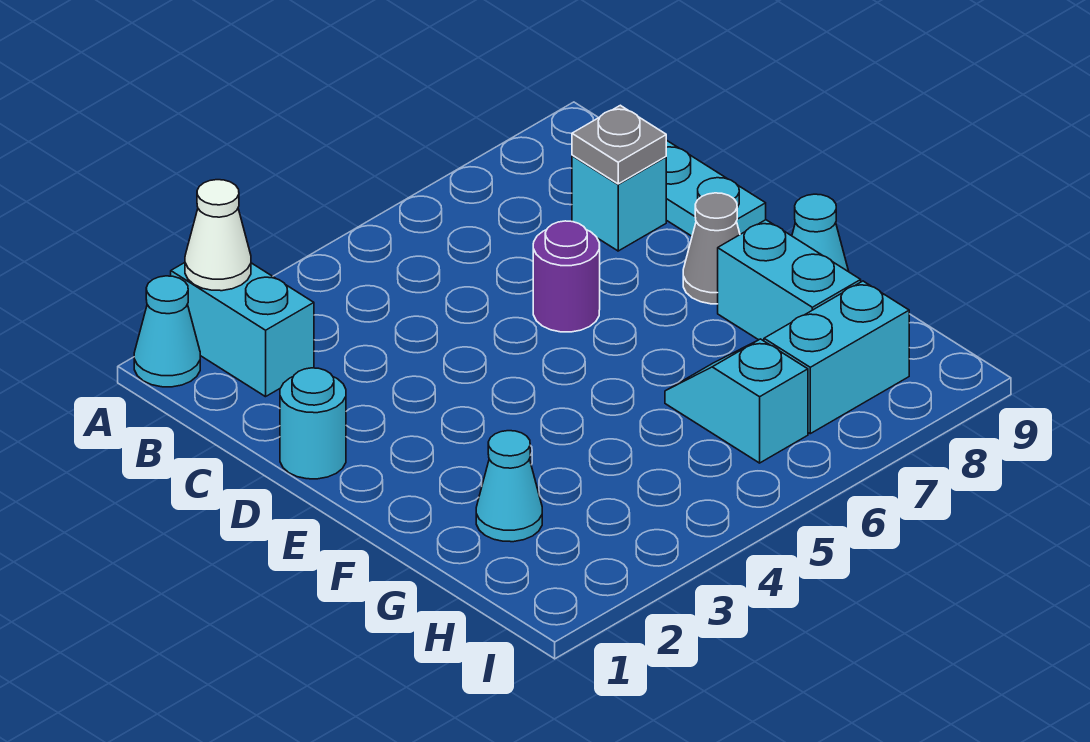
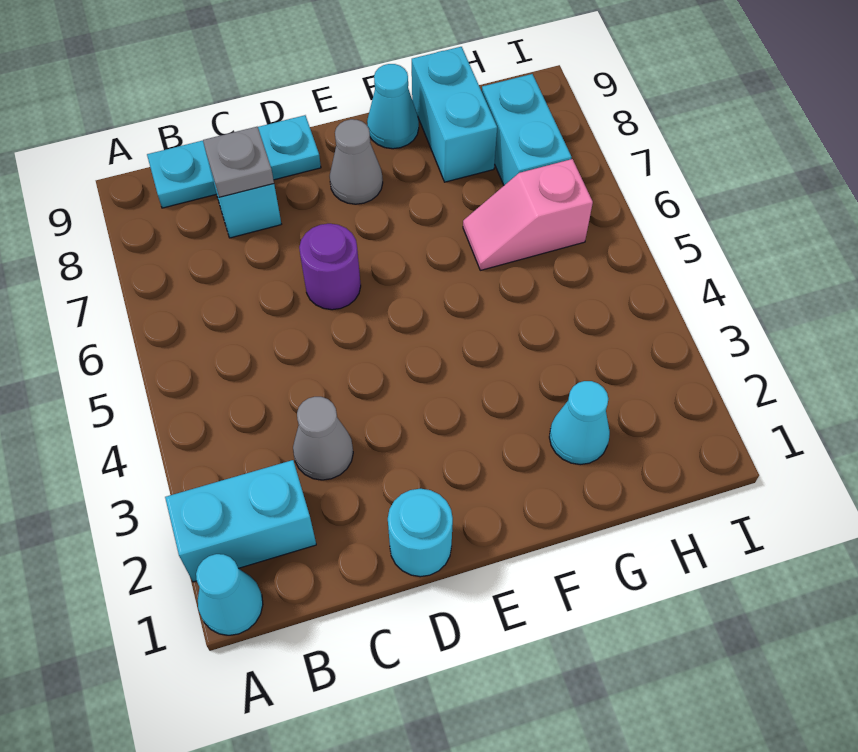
white cone A2 level 2 -> none
none -> grey cone C3 level 1
cyan brick F8:G8 level 1 -> cyan brick G8:G9 level 1
cyan slope G6:H6 level 1 top H -> pink slope G6:H6 level 1 top H

